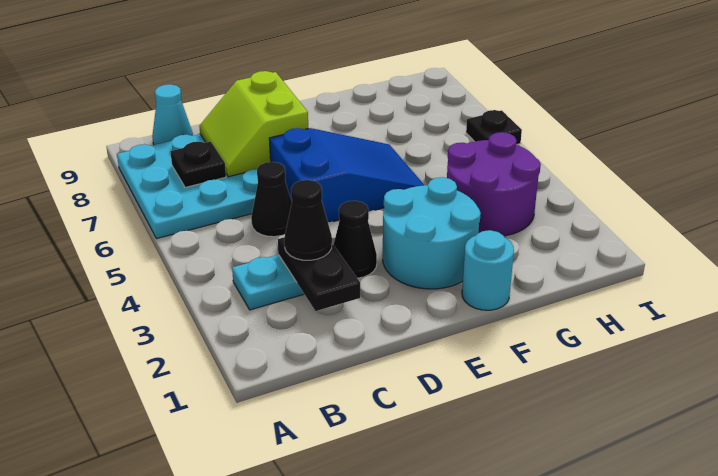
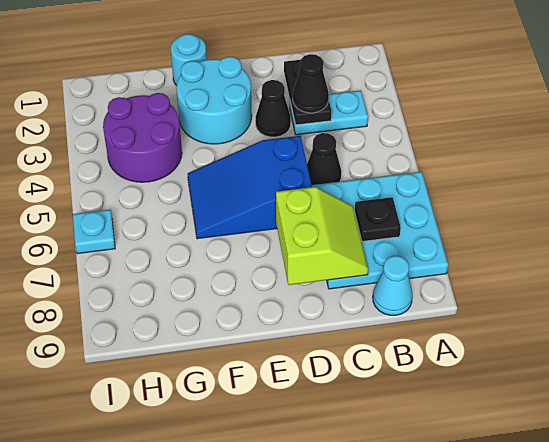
black plate I6 level 1 -> cyan plate I6 level 1

